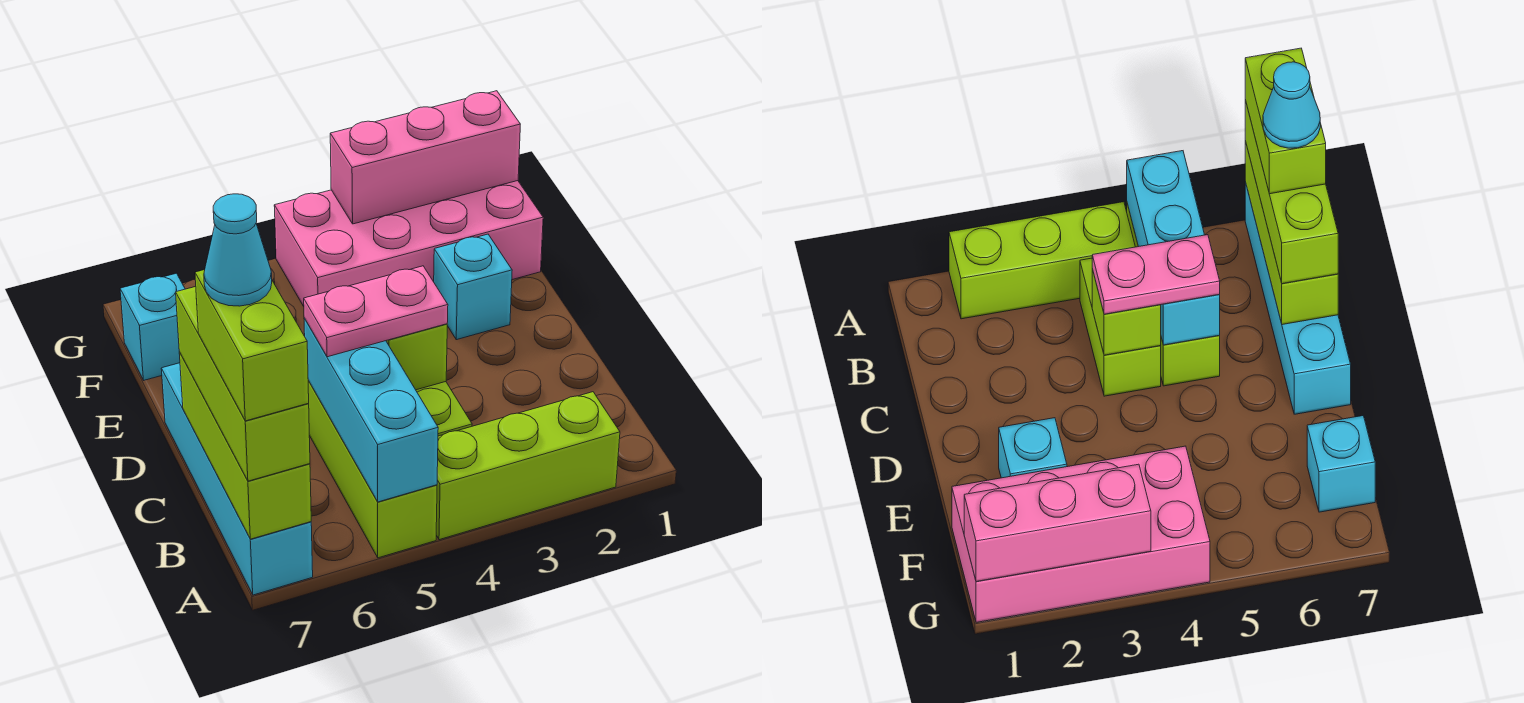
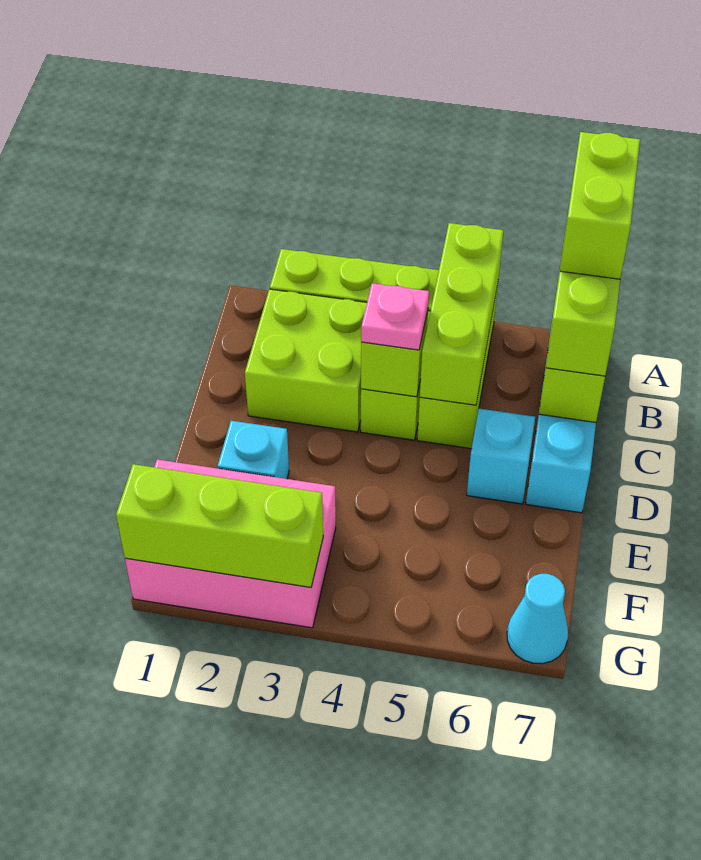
cyan brick A5:C5 level 2 -> lime brick A5:C5 level 2
none -> lime brick B2:C3 level 1
cyan cone B7 level 5 -> cyan cone G7 level 1
pink plate C4:C5 level 3 -> pink plate C4 level 3
pink brick F1:G4 level 1 -> pink brick F1:G3 level 1
cyan brick F7 level 1 -> cyan brick D6 level 1
pink brick G1:G3 level 2 -> lime brick G1:G3 level 2

